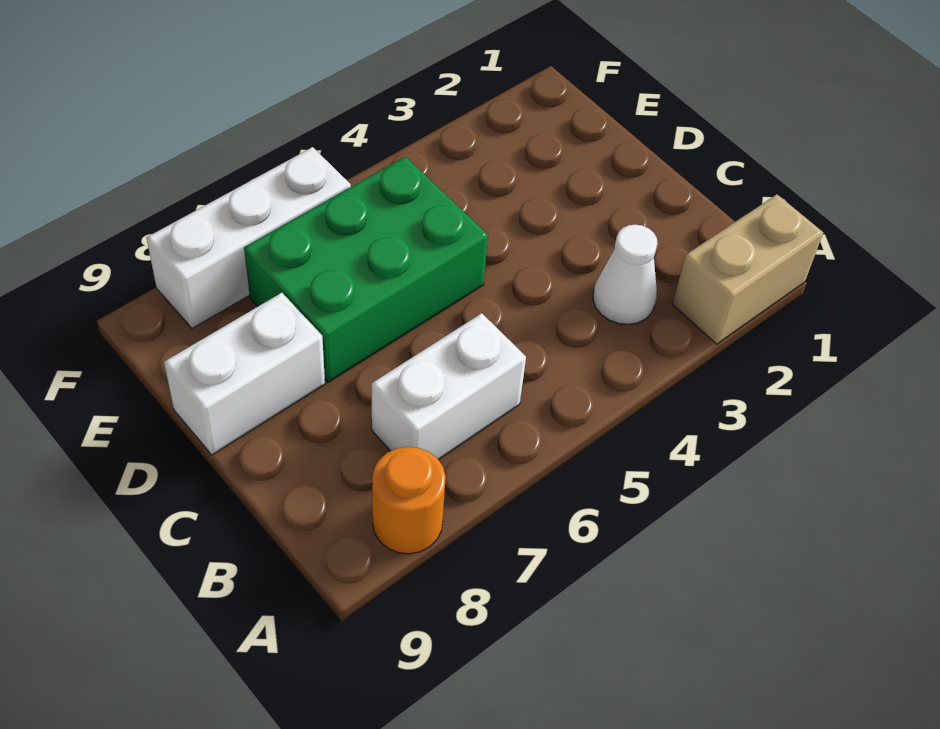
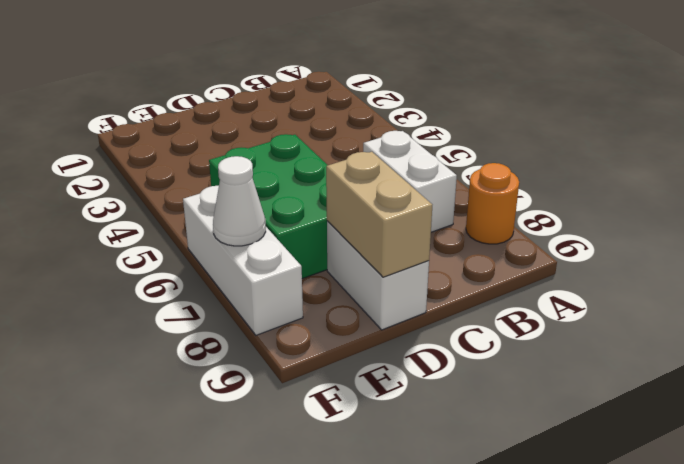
tan brick A1:A2 level 1 -> tan brick D8:D9 level 2
white cone B3 level 1 -> white cone F7 level 2

